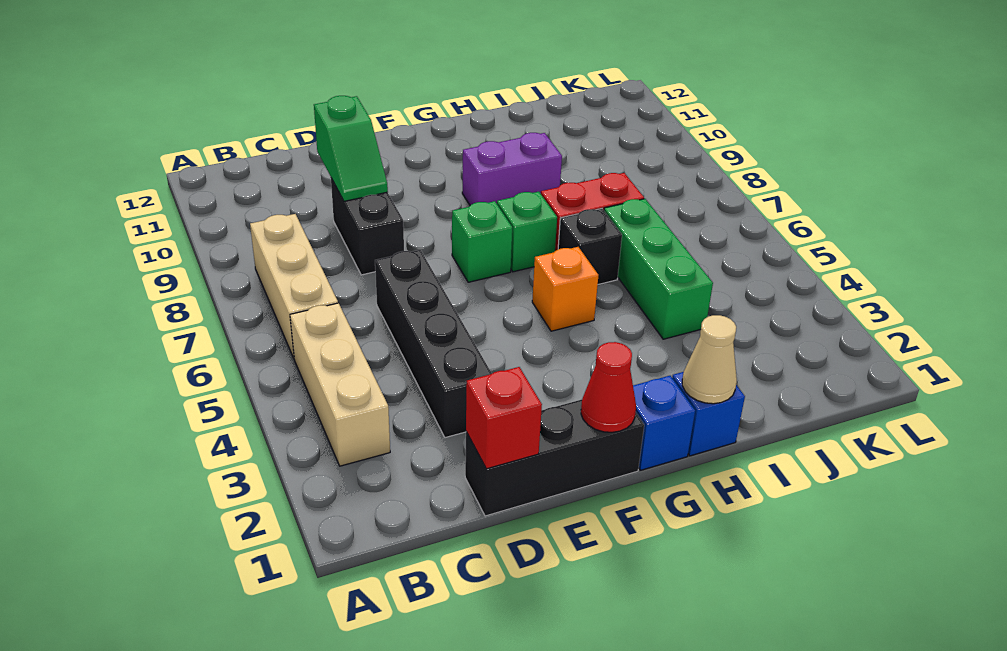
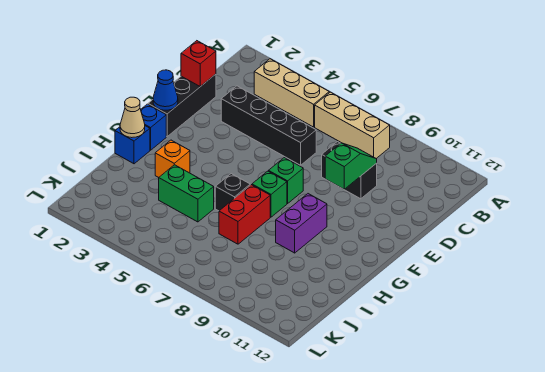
green slope D9:D10 level 2 top 10 -> green slope D9:E9 level 2 top E
red cone F1 level 2 -> blue cone F1 level 2
orange brick G5 level 1 -> orange brick H3 level 1
green brick I4:I6 level 1 -> green brick I4:I5 level 1

